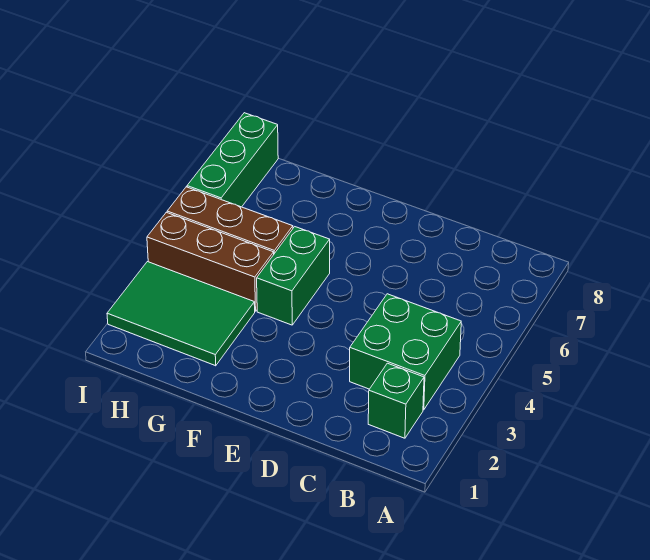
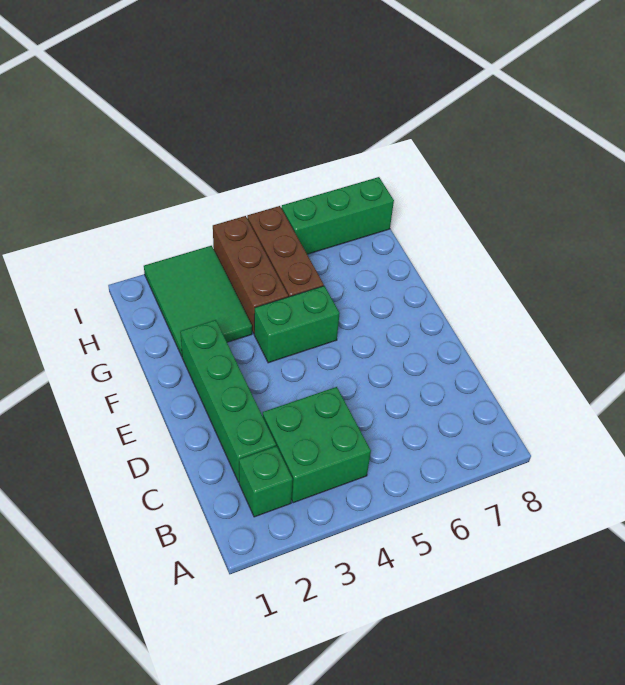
none -> green brick C2:F2 level 1

